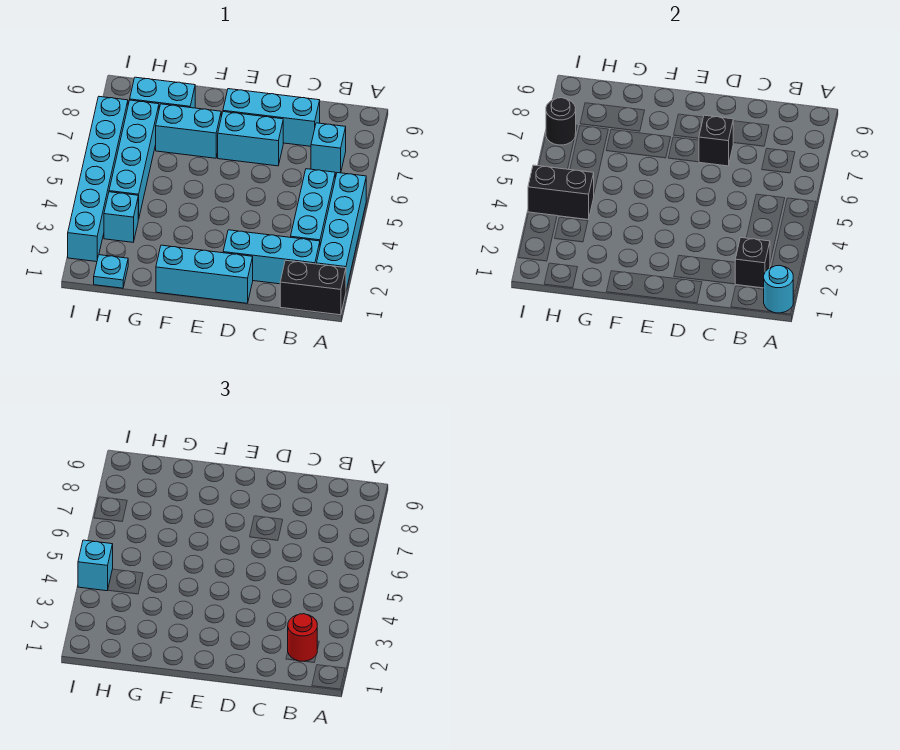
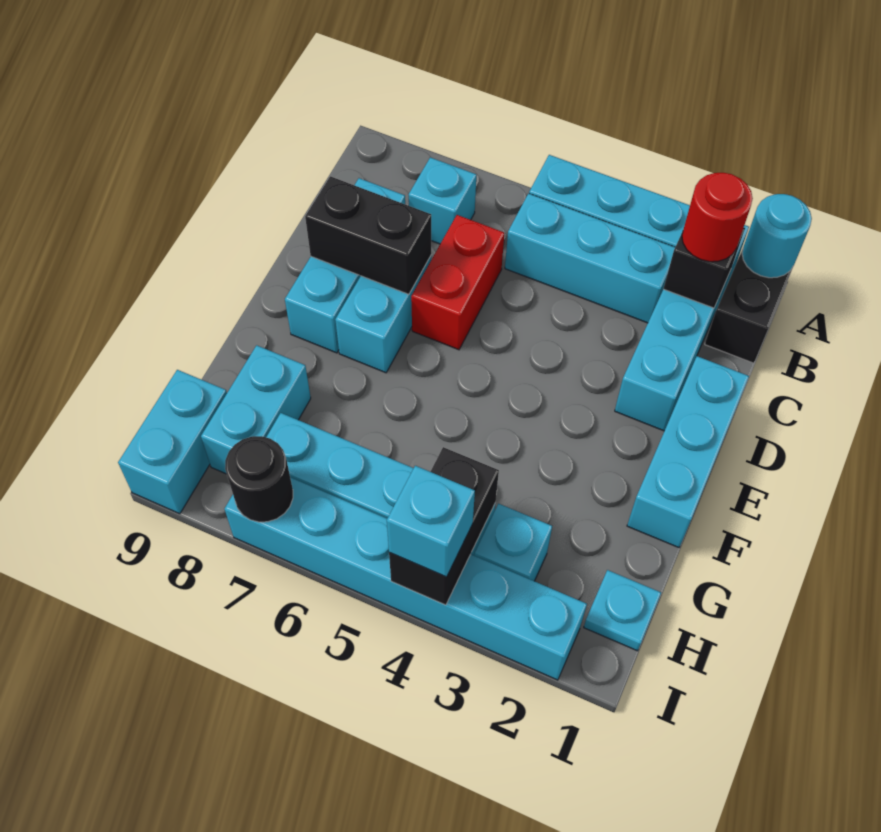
none -> red brick C6:D6 level 1
black brick D7 level 2 -> black brick D7:D8 level 2
cyan brick F7:G7 level 1 -> cyan brick H9:I9 level 1

